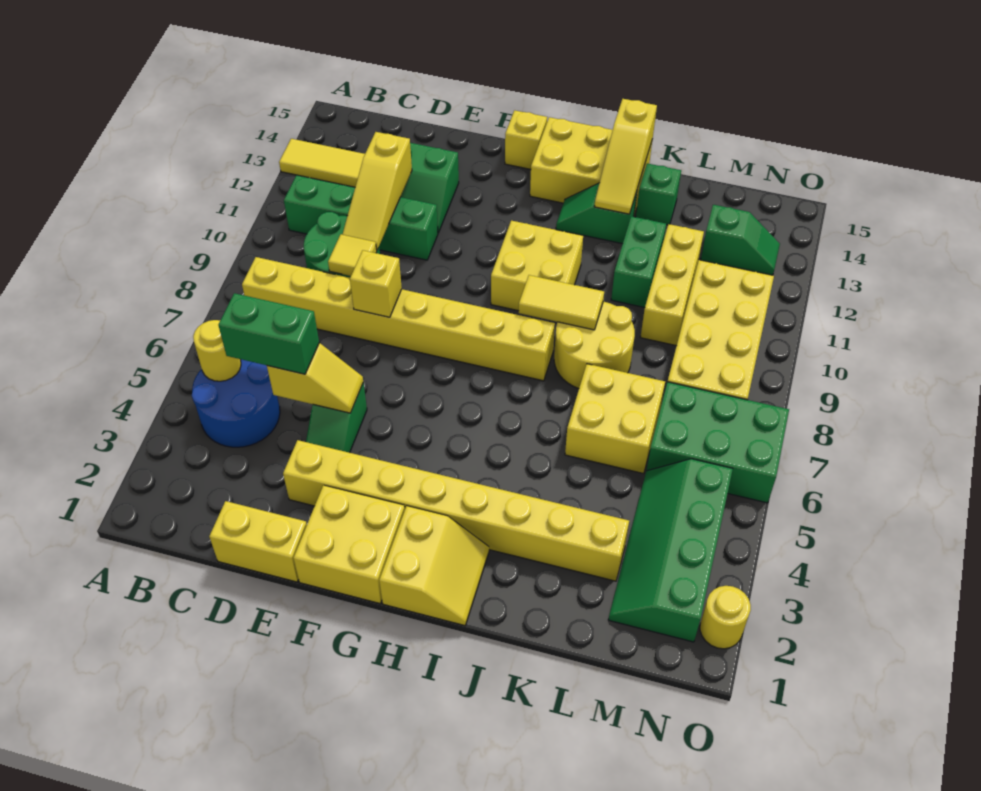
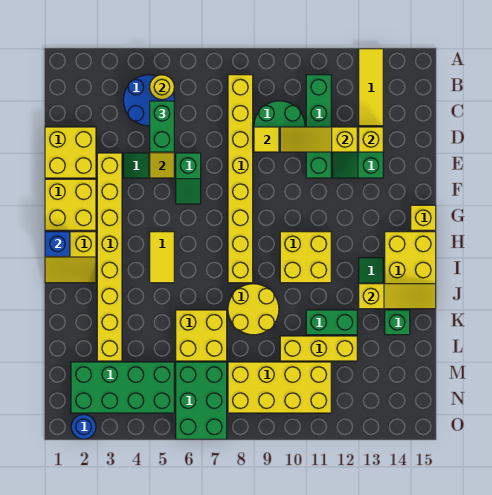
yellow brick D1:E1 level 1 -> yellow brick D1:E2 level 1
yellow brick E8 level 2 -> yellow brick D13 level 2
none -> blue brick H1 level 2
yellow tile I9:J9 level 2 -> yellow tile H5:I5 level 1
yellow slope J13:J15 level 2 top 15 -> yellow slope J13:J15 level 2 top 13
green slope M2:N5 level 1 top N -> green brick M2:N5 level 1
green slope M13:N13 level 1 top M -> green slope E6:F6 level 1 top E
yellow round brick O2 level 1 -> blue round brick O2 level 1

